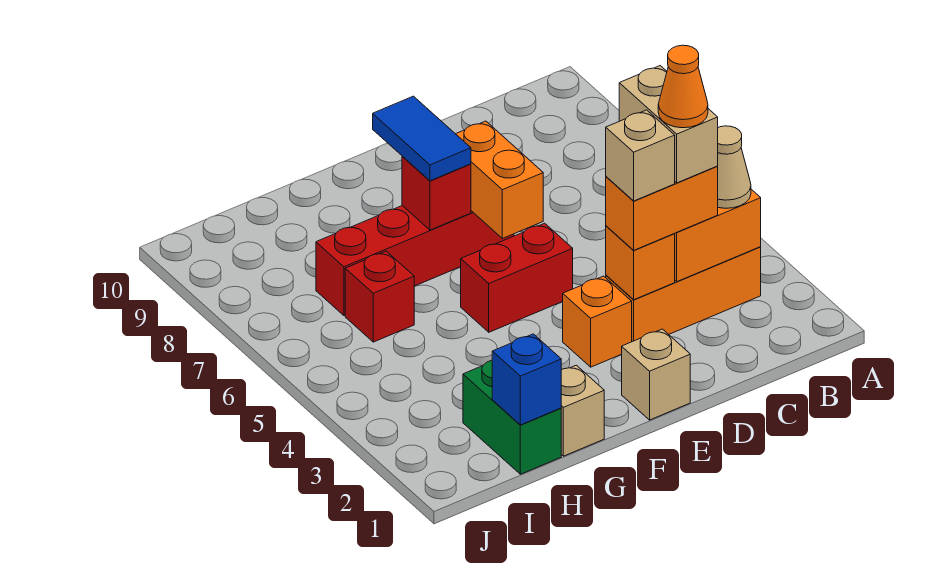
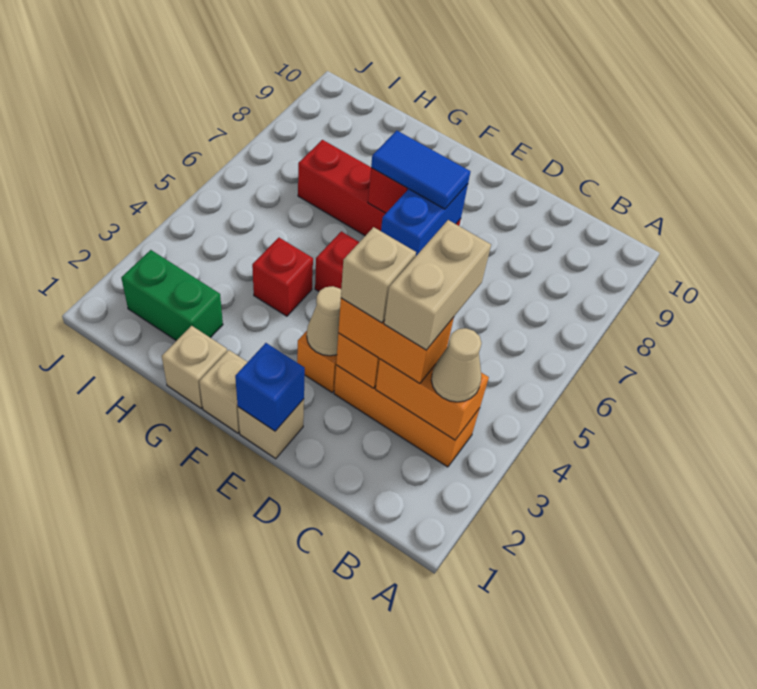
orange cone C3 level 5 -> none
none -> tan cone E3 level 2
orange brick E6:E7 level 2 -> blue brick E6:E7 level 2
none -> tan brick F1 level 1
blue tile F7:F8 level 3 -> blue tile E7:F7 level 3
green brick H1:H2 level 1 -> green brick H2:I2 level 1
blue brick H1 level 2 -> blue brick E1 level 2
red brick H6 level 1 -> red brick G4 level 1

